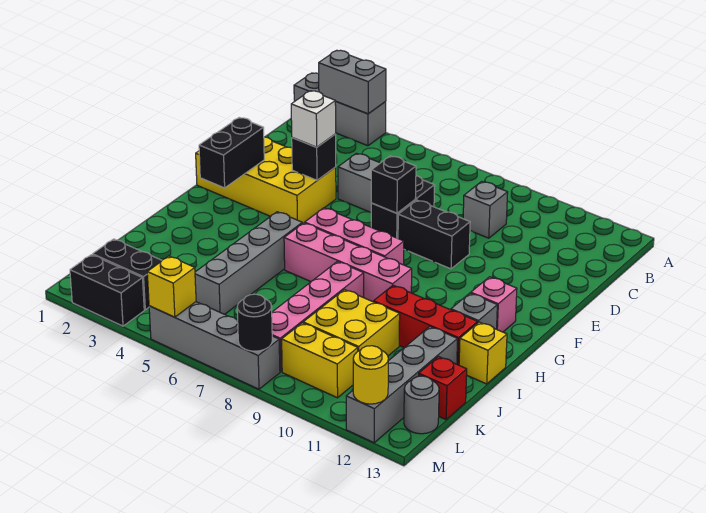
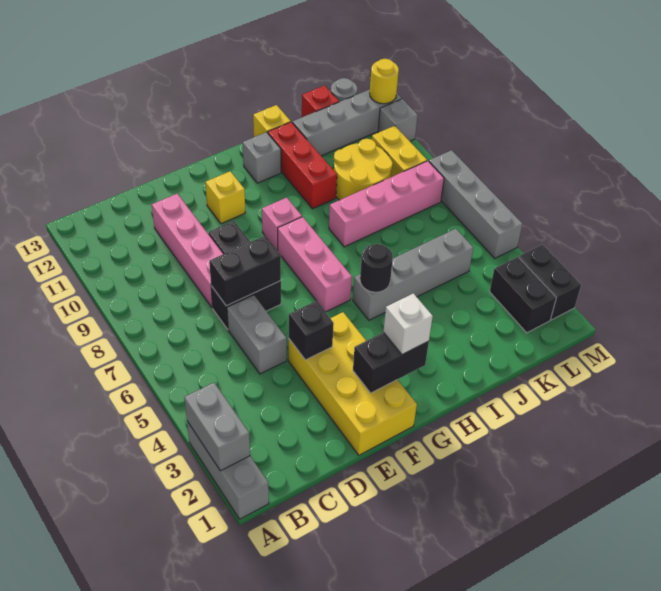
grey brick C9 level 1 -> grey brick M11 level 1
white brick E4 level 3 -> white brick G2 level 3
black brick E7 level 2 -> black brick D7:E7 level 2
pink brick G12 level 1 -> pink brick G9 level 1
pink brick H6:H9 level 1 -> pink brick D8:D11 level 1
yellow brick J9:K10 level 1 -> yellow round brick J9:K10 level 1
yellow brick M5 level 2 -> yellow brick F11 level 1
black round brick M8 level 2 -> black round brick H5 level 2

